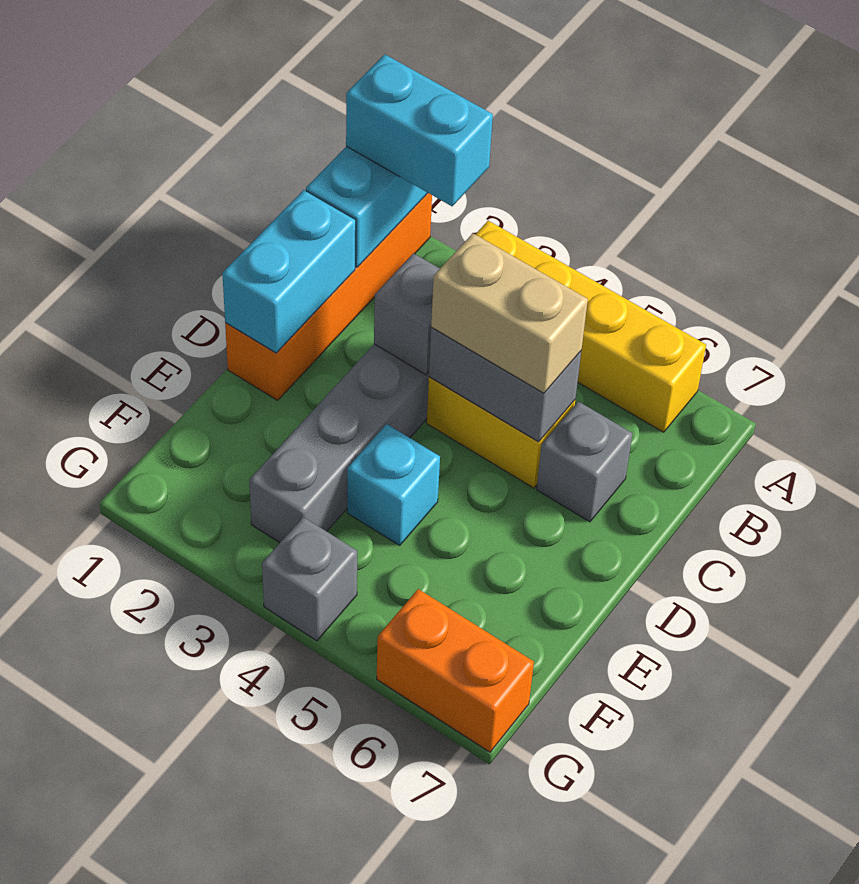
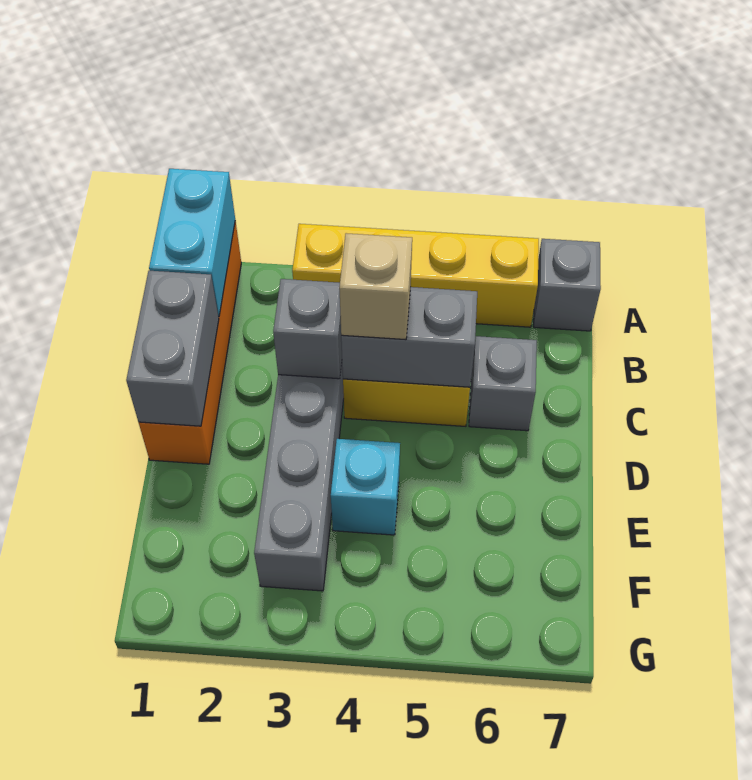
cyan brick A1:A2 level 3 -> none
cyan brick C1:D1 level 2 -> grey brick C1:D1 level 2
tan brick C4:C5 level 3 -> tan brick C4 level 3
grey brick G4 level 1 -> grey brick A7 level 1
orange brick G6:G7 level 1 -> none

